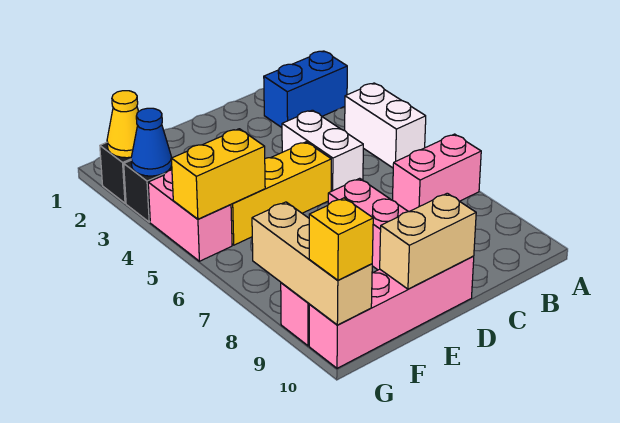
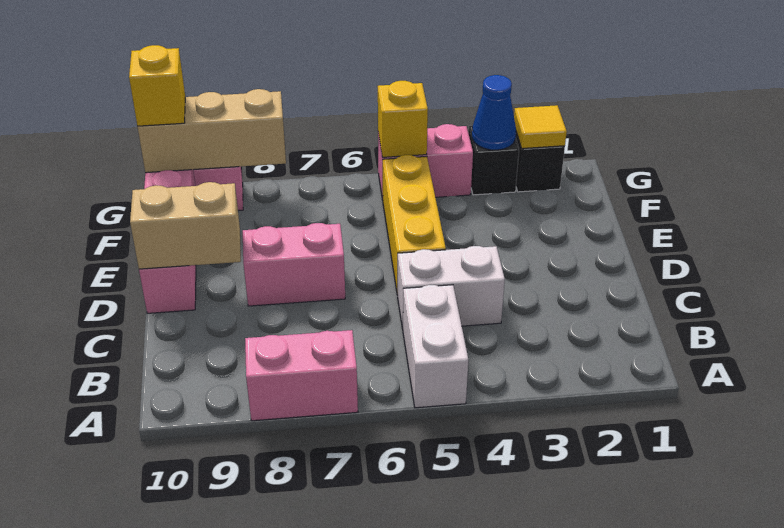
blue brick A2:B2 level 1 -> none
white brick A4:A5 level 1 -> white brick A5:B5 level 1
pink brick A7:B7 level 1 -> pink brick A7:A8 level 1
tan brick D10:E10 level 2 -> tan brick D9:D10 level 2
yellow brick F5:G5 level 2 -> yellow brick G5 level 2
yellow cone G2 level 2 -> yellow tile G2 level 2

